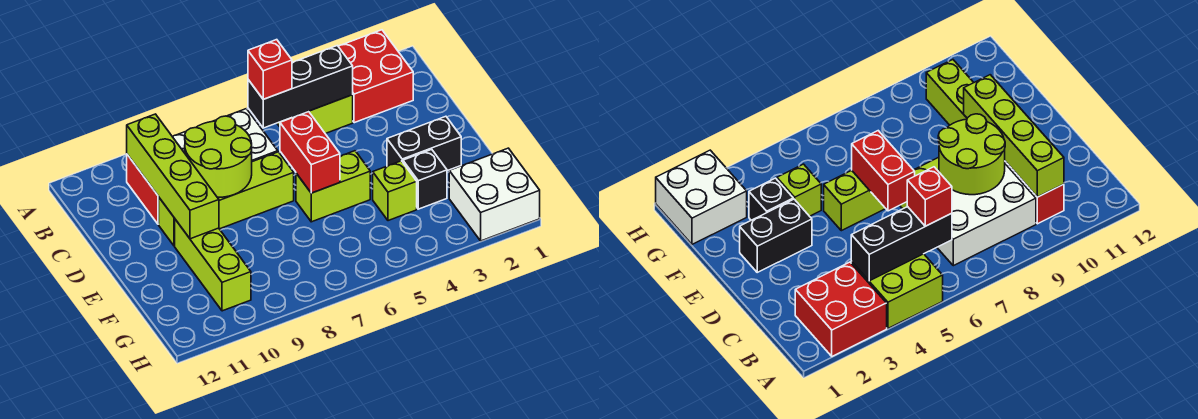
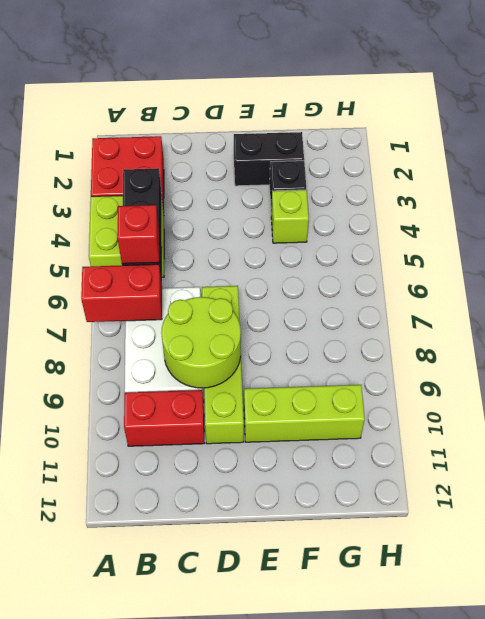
lime brick B10:E10 level 2 -> none
red brick D6:E6 level 2 -> red brick A7:B7 level 2
black brick E2:E3 level 1 -> black brick E2:F2 level 1
lime brick E5:E6 level 1 -> none
white brick G1:H2 level 1 -> none

